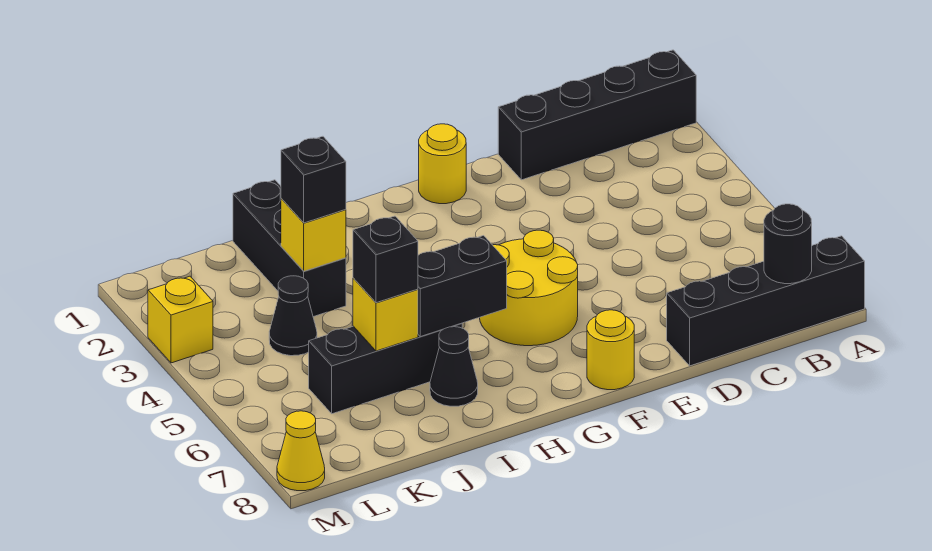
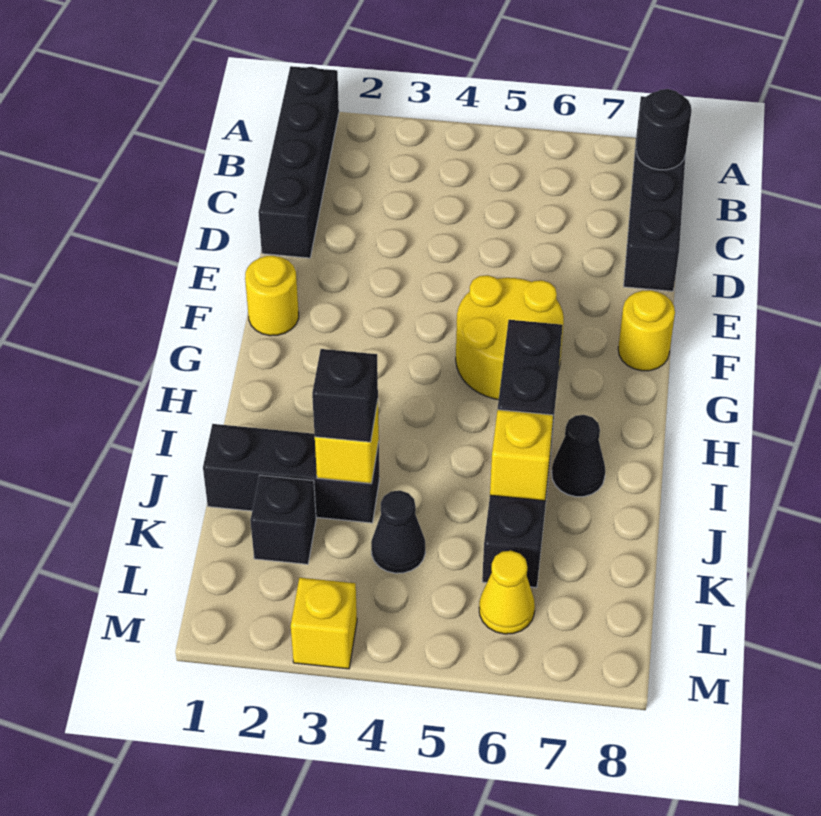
black brick J6 level 3 -> black brick K2 level 1
yellow cone M8 level 1 -> yellow cone L6 level 1

